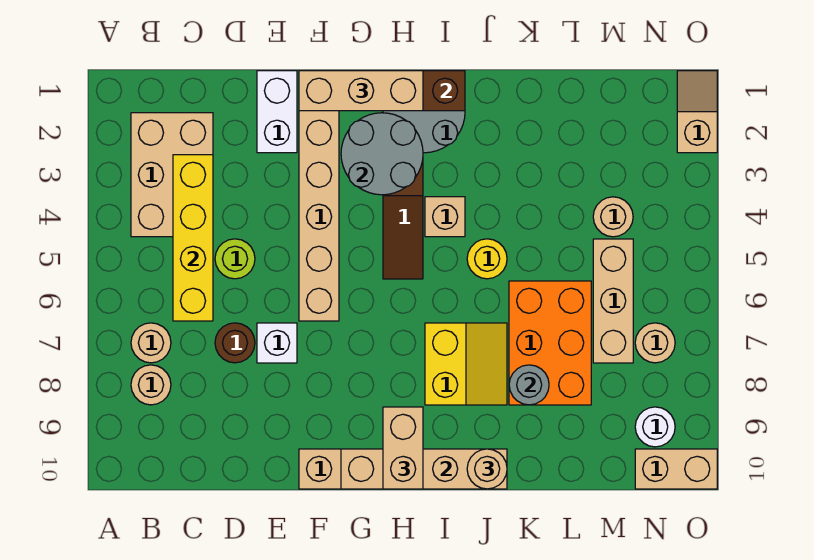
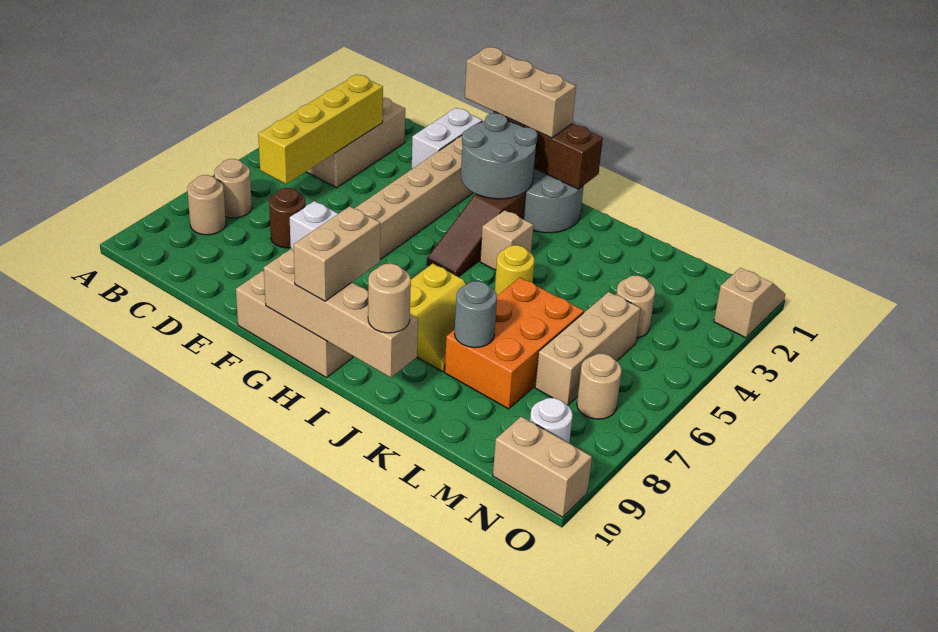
lime round brick D5 level 1 -> none

